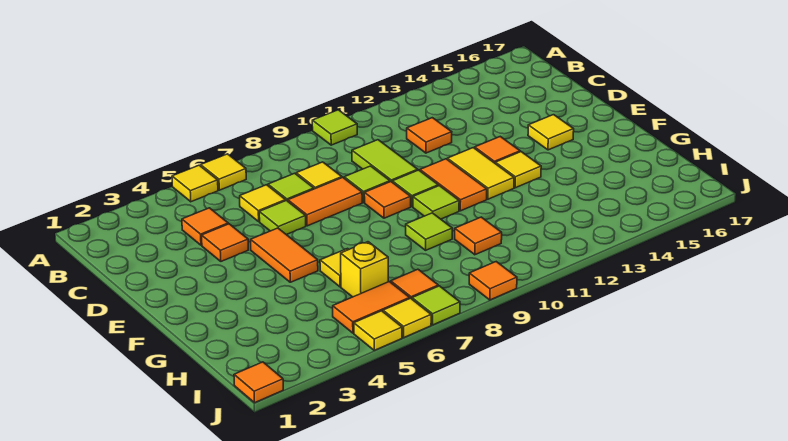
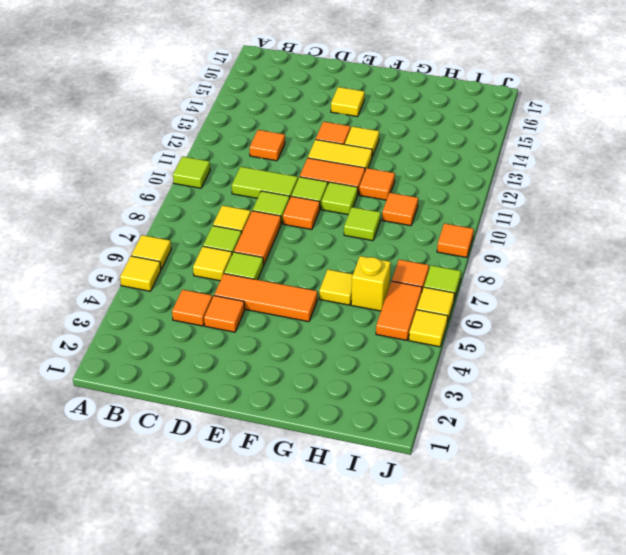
orange tile E5:F5 level 1 -> orange tile D5:F5 level 1
orange tile J1 level 1 -> orange tile G11 level 1

